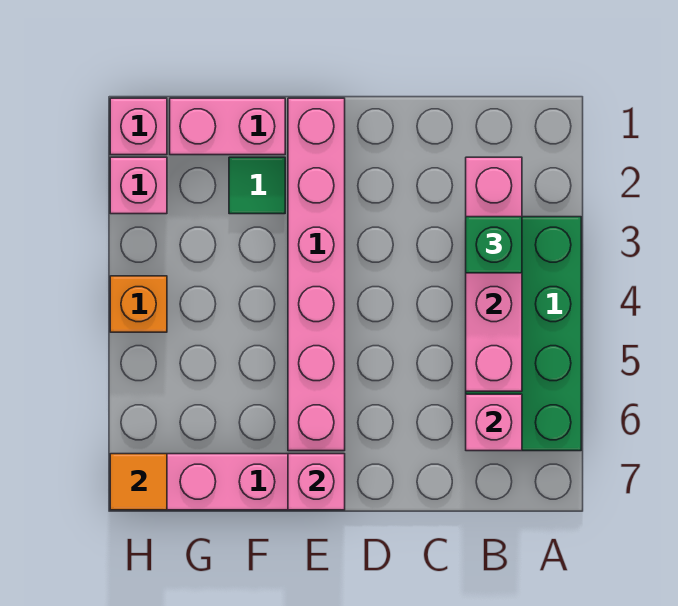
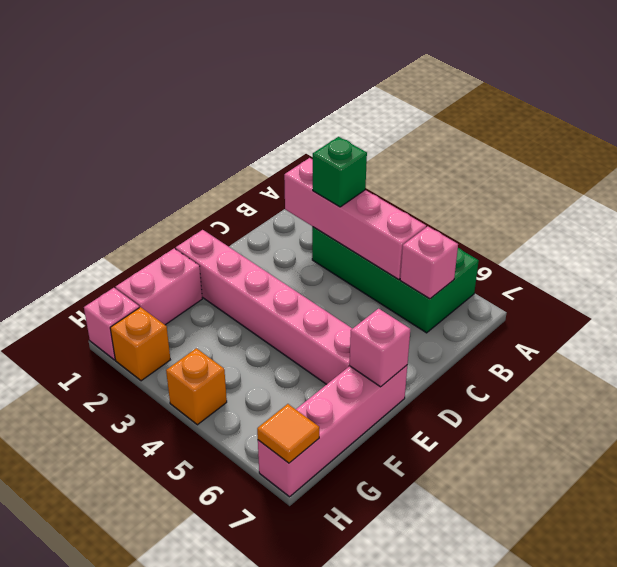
green tile F2 level 1 -> none
pink brick H2 level 1 -> orange brick H2 level 1

